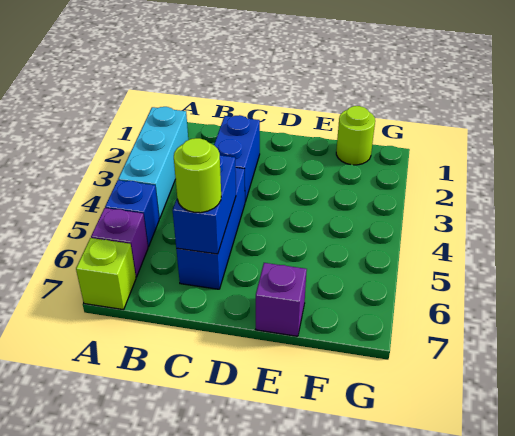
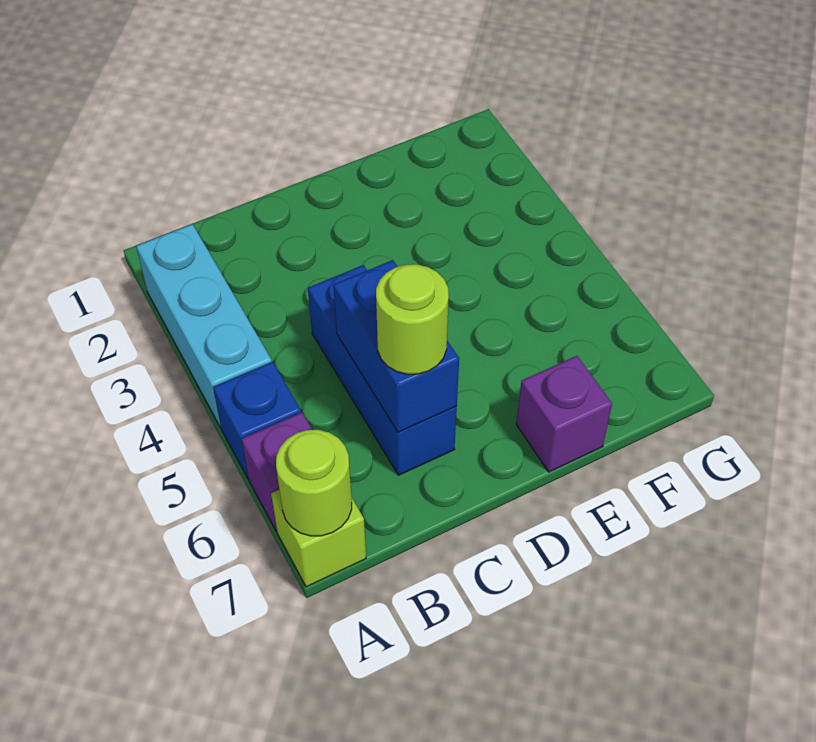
blue brick C2:C3 level 1 -> none
lime round brick F1 level 1 -> lime round brick A7 level 2

